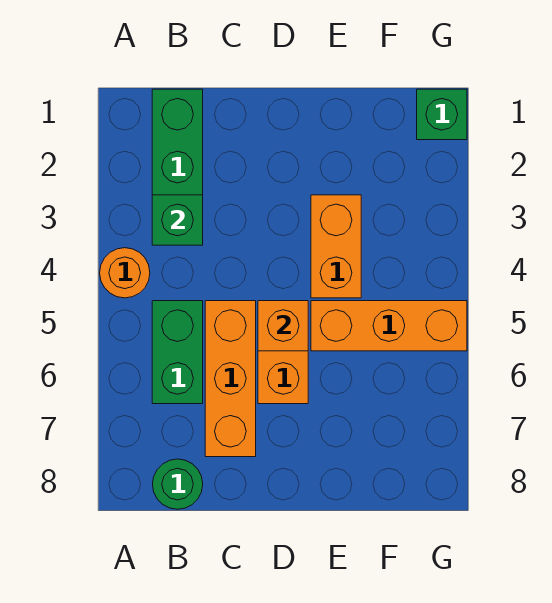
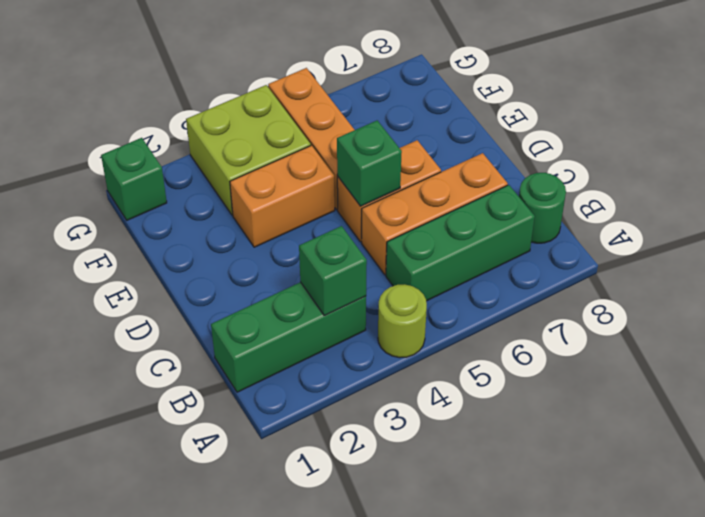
orange round brick A4 level 1 -> lime round brick A4 level 1
green brick B5:B6 level 1 -> green brick B5:B7 level 1
orange brick D5 level 2 -> green brick D5 level 2
none -> lime brick F3:G4 level 1

